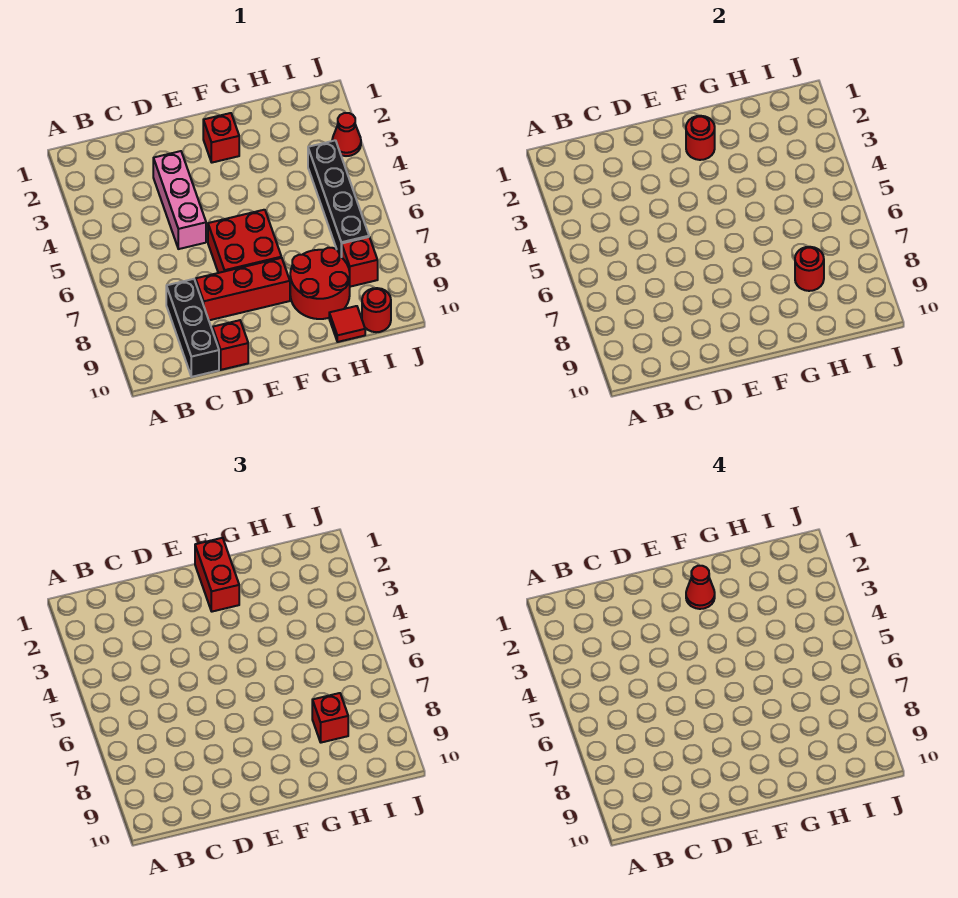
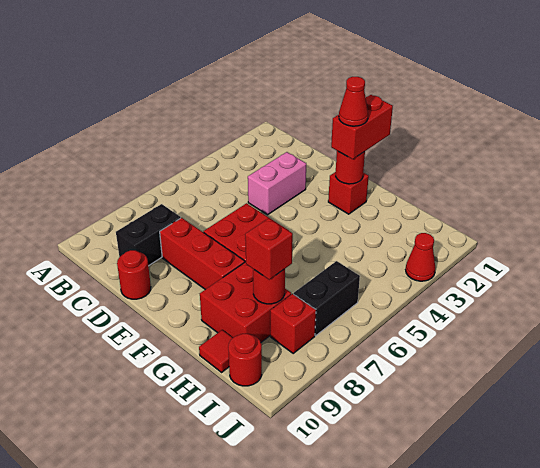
black brick C8:C10 level 1 -> black brick C8:C9 level 1
pink brick D3:D5 level 1 -> pink brick D3:D4 level 1
red brick D10 level 1 -> red round brick D10 level 1
red round brick G8:H9 level 1 -> red brick G8:H9 level 1
black brick I4:I7 level 1 -> black brick I6:I7 level 1

